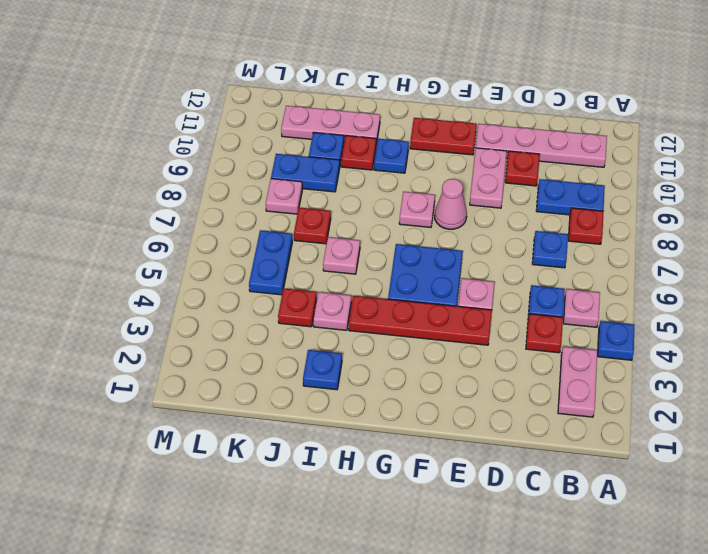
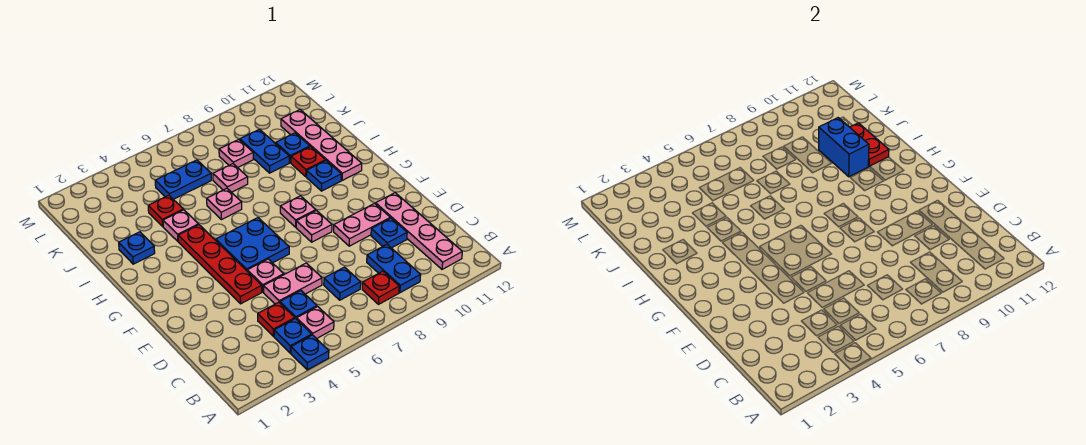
pink plate B2:B3 level 1 -> pink plate D5:D6 level 1
none -> blue plate B4 level 1
red plate D10 level 1 -> blue plate D10 level 1
pink cone F8 level 1 -> pink plate F8 level 1
red plate F11:G11 level 1 -> red plate I11:J11 level 2
none -> blue brick I10:J10 level 2
pink plate I11:K11 level 1 -> pink plate H11:K11 level 1
red plate J7 level 1 -> pink plate J7 level 1

